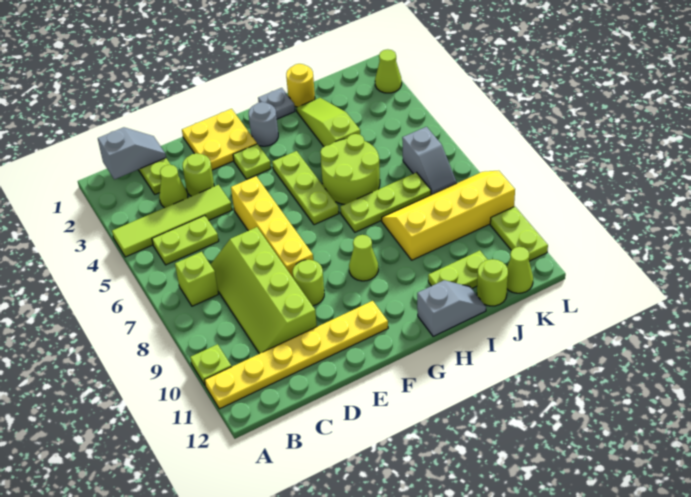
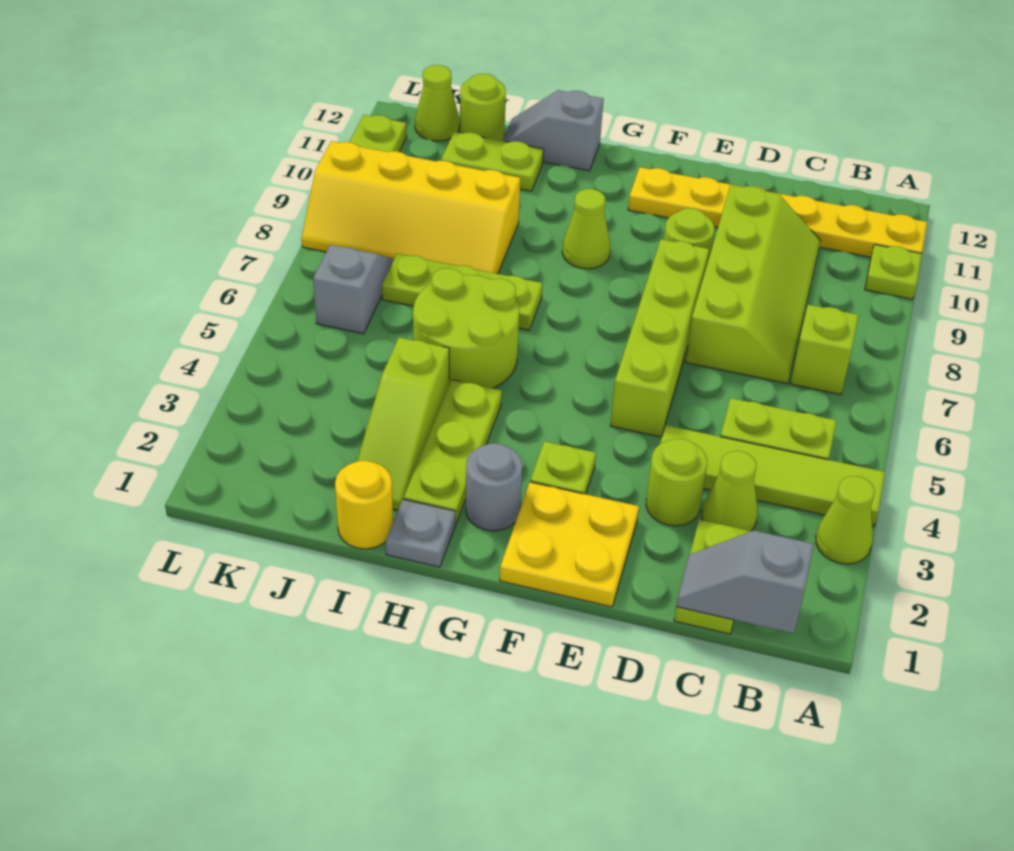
yellow brick E5:E8 level 1 -> lime brick E5:E8 level 1
lime plate G4:G6 level 1 -> lime plate H2:H4 level 1
lime cone L2 level 1 -> lime cone A3 level 1

